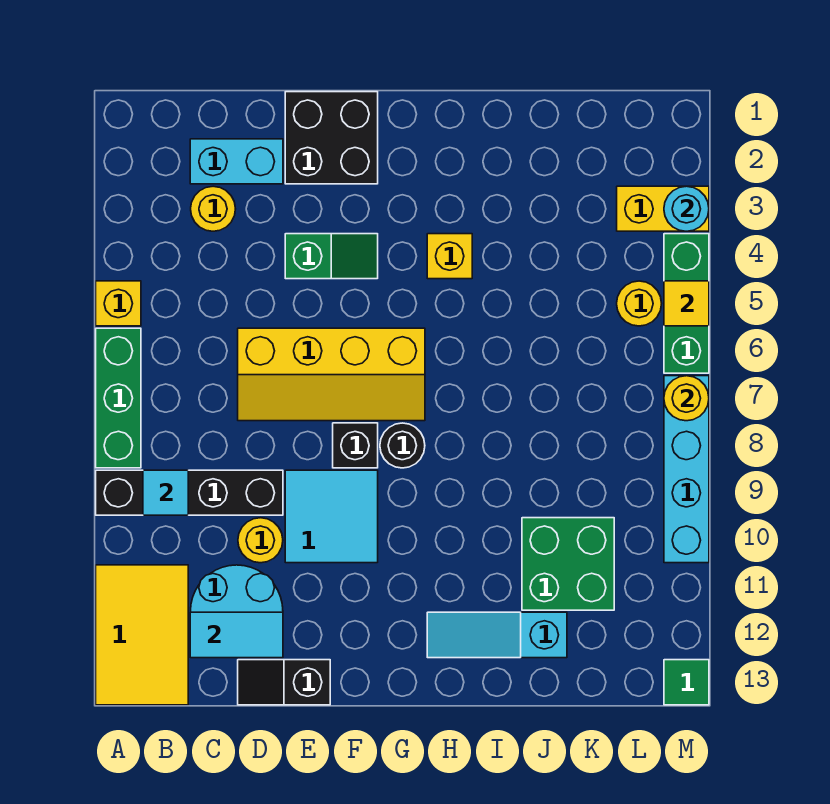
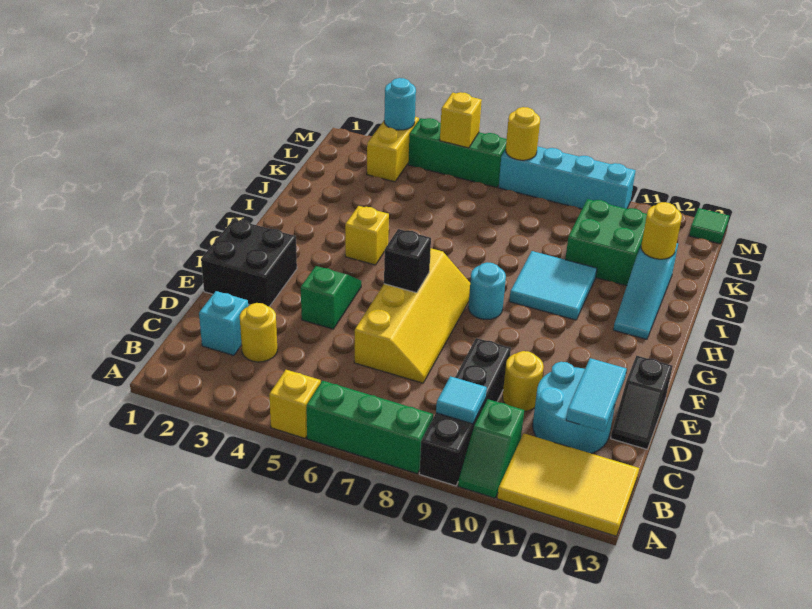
none -> green slope A10:B10 level 1 top B
cyan brick C2:D2 level 1 -> cyan brick C2 level 1
cyan tile E9:F10 level 1 -> cyan tile H9:I10 level 1
black brick F8 level 1 -> black brick F6 level 2
black round brick G8 level 1 -> cyan round brick G8 level 1
yellow round brick L5 level 1 -> yellow round brick J12 level 2
yellow tile M5 level 2 -> yellow brick M5 level 2

